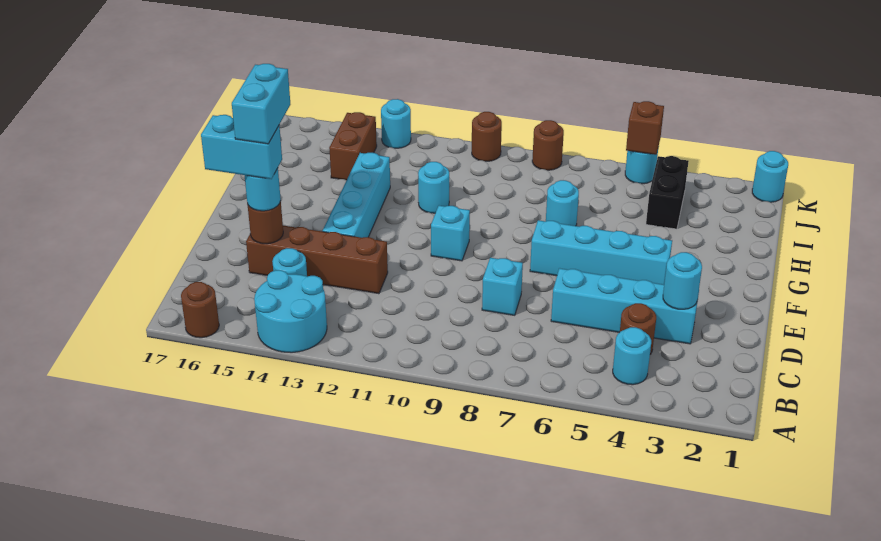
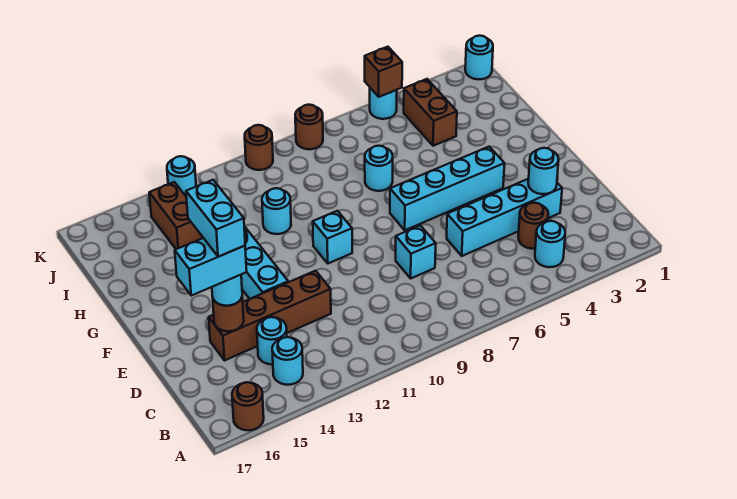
cyan round brick A13:B14 level 1 -> cyan round brick B14 level 1
black brick I4:J4 level 1 -> brown brick I4:J4 level 1

